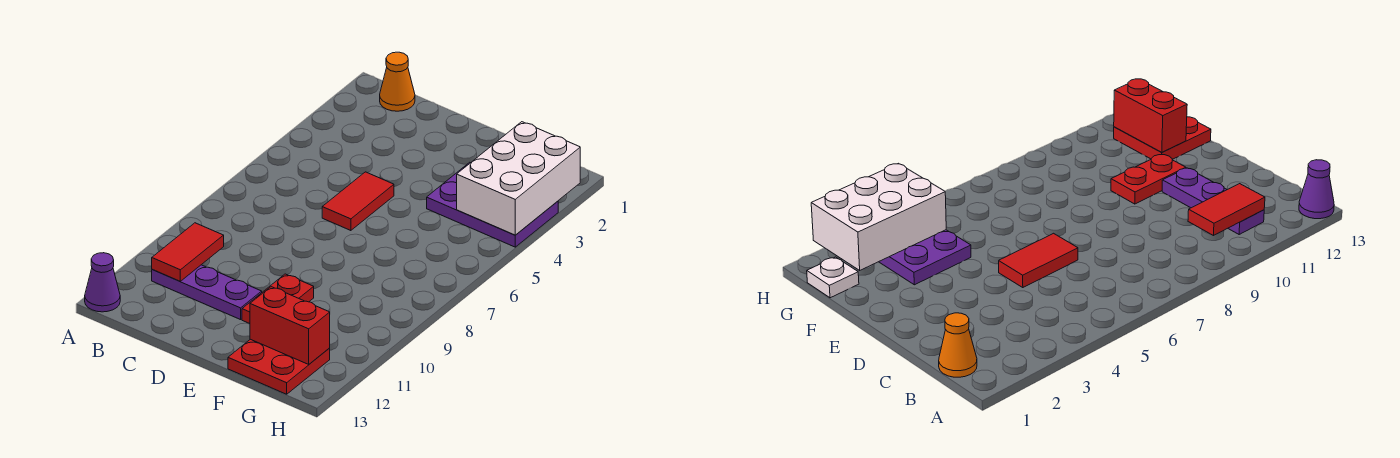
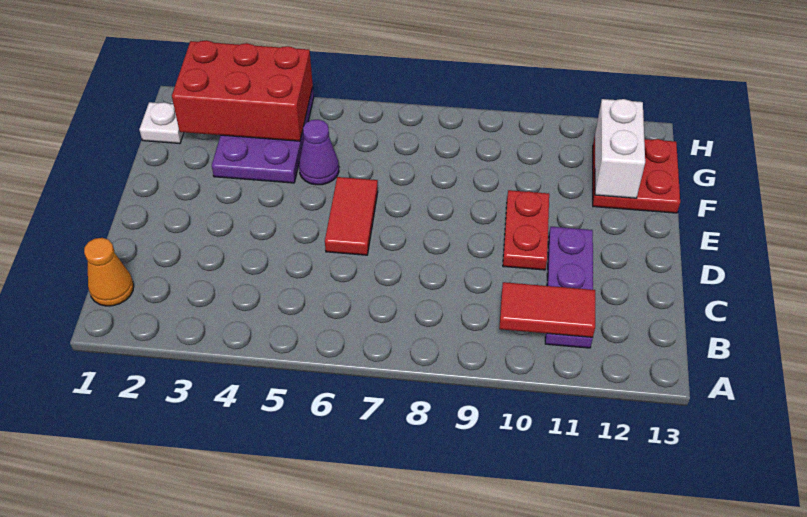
purple cone A13 level 1 -> purple cone F5 level 1
red tile D5:D6 level 1 -> red tile D6:E6 level 1
red plate E10:E11 level 1 -> red plate D10:E10 level 1
red brick F12:G12 level 2 -> white brick F12:G12 level 2
white brick G2:H4 level 2 -> red brick G2:H4 level 2

